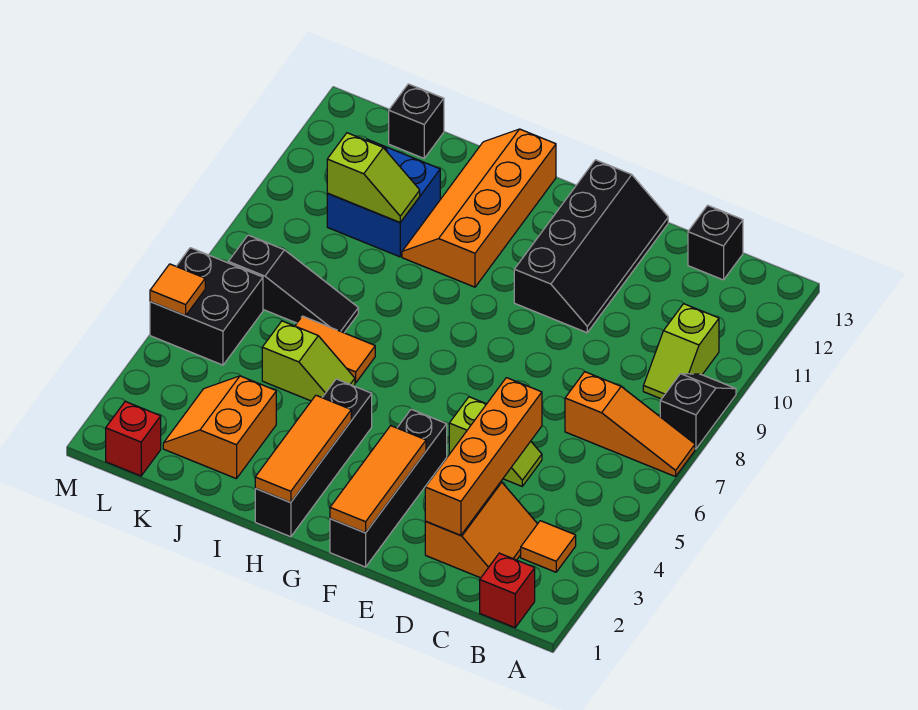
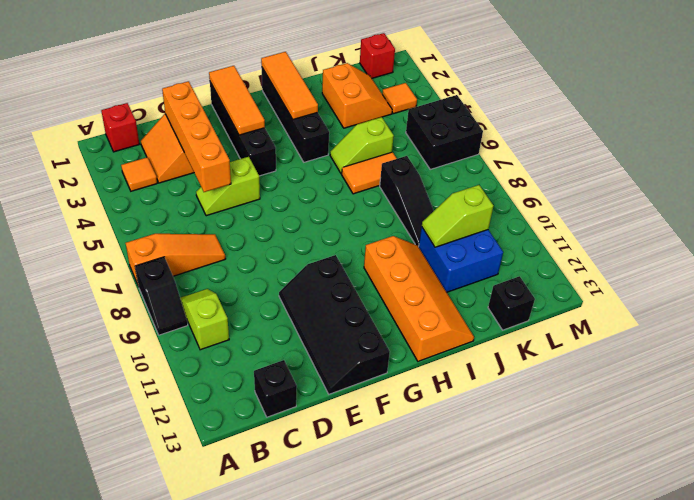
orange slope A7:C7 level 1 top C -> orange slope A7:C7 level 1 top A
black slope J7:L7 level 1 top L -> black slope J7:J9 level 1 top 7
orange tile M5 level 2 -> orange tile L3 level 1

